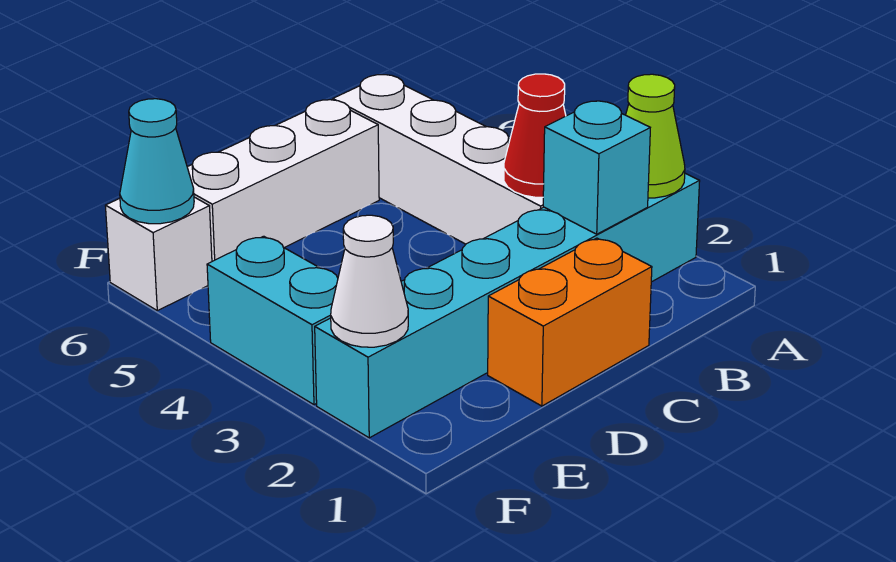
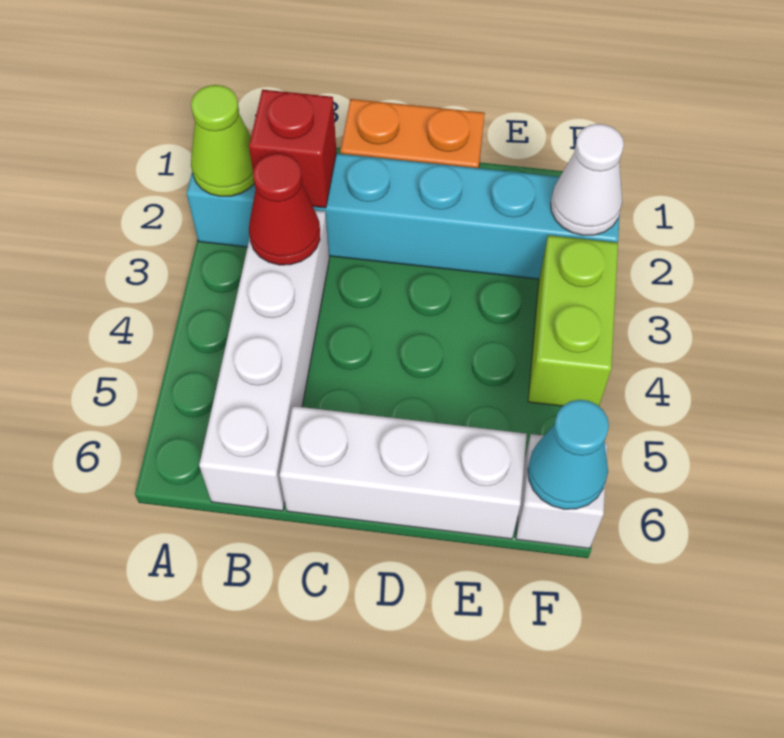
cyan brick B2 level 2 -> red brick B2 level 2
cyan brick F3:F4 level 1 -> lime brick F3:F4 level 1

